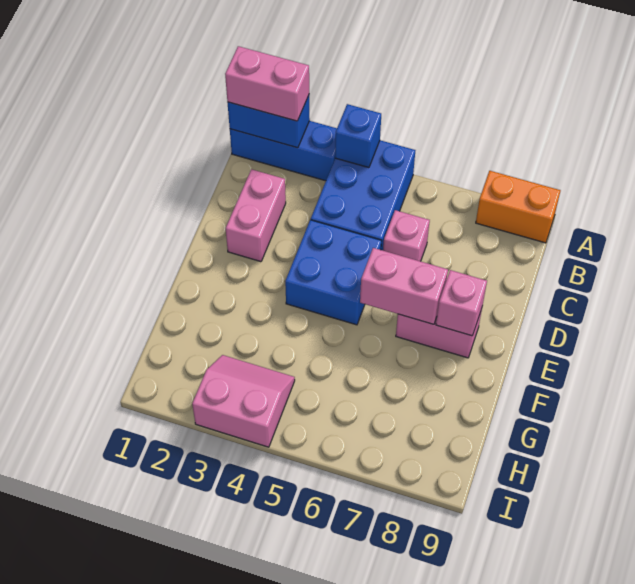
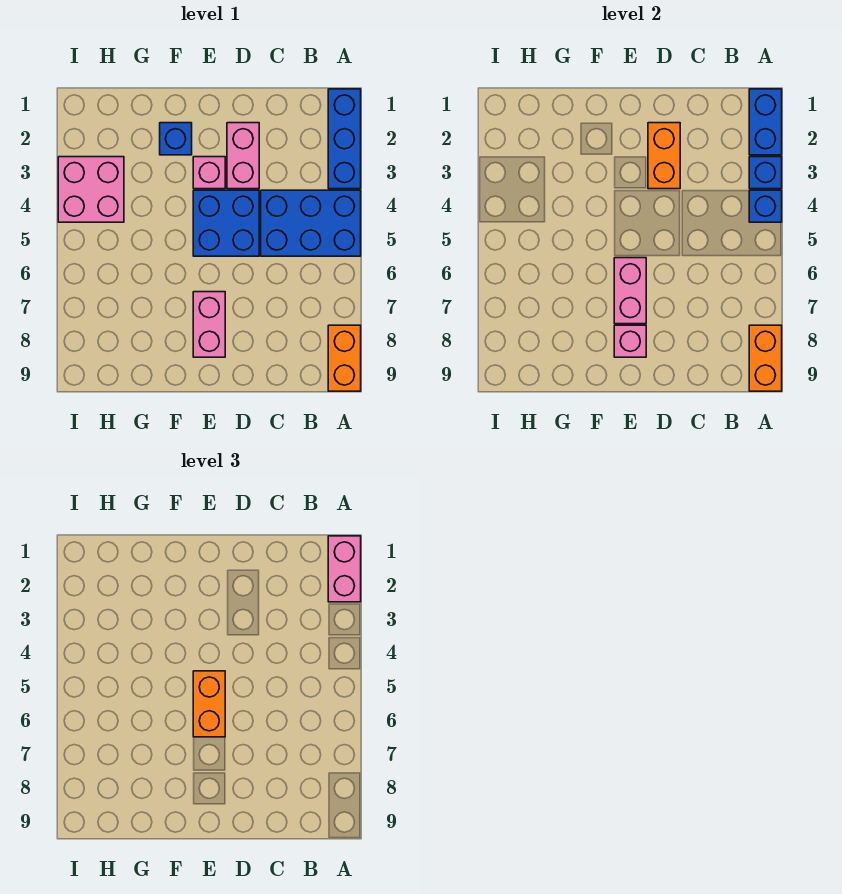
none -> blue brick A3 level 2
none -> orange brick A8:A9 level 2
pink brick C2:D2 level 1 -> pink brick D2:D3 level 1
pink brick C6 level 1 -> pink brick E3 level 1
none -> orange brick D2:D3 level 2
none -> orange brick E5:E6 level 3
none -> blue brick F2 level 1
pink slope H3:I4 level 1 top I -> pink brick H3:I4 level 1

